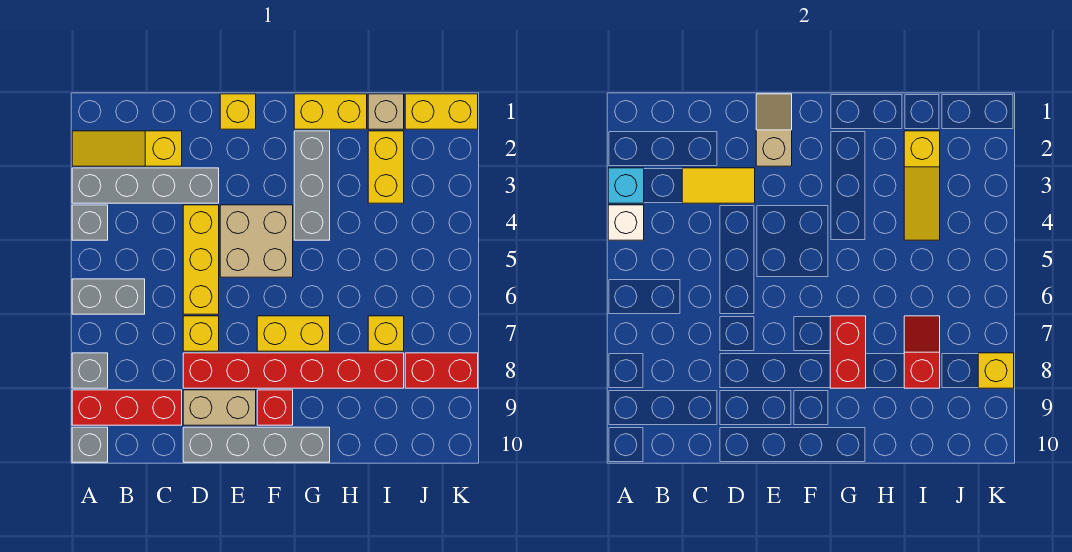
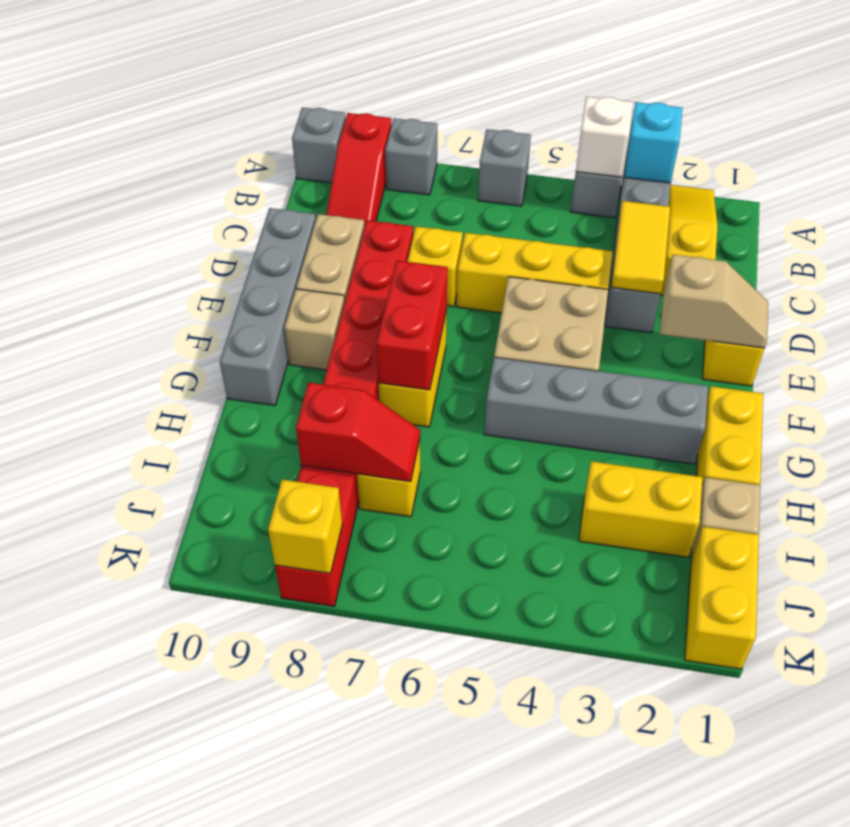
grey brick A6:B6 level 1 -> grey brick A6 level 1
red brick A9:C9 level 1 -> red slope A9:C9 level 1 top A
red brick F9 level 1 -> tan brick F9 level 1
grey brick G2:G4 level 1 -> grey brick G2:G5 level 1
red brick G7:G8 level 2 -> red brick F7:G7 level 2
yellow slope I2:I4 level 2 top 2 -> none

